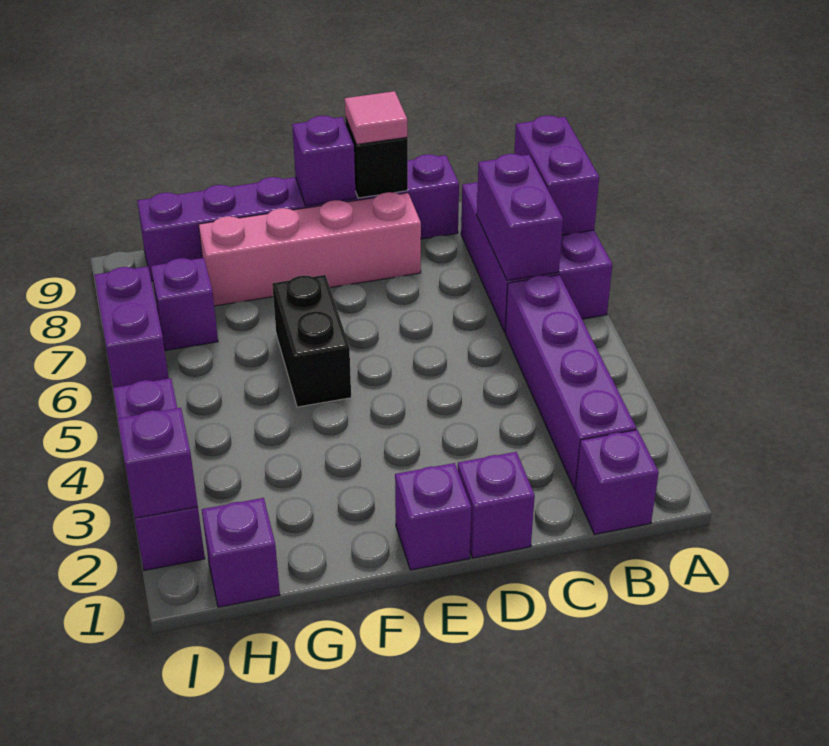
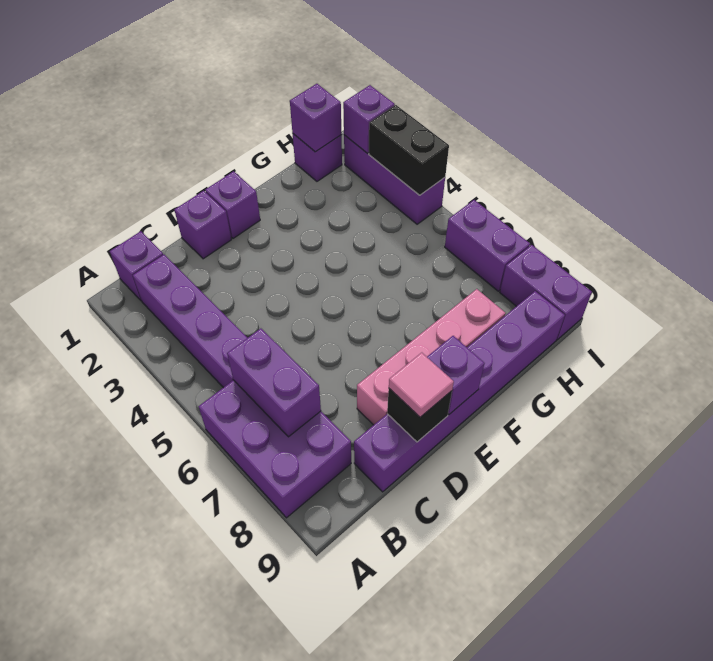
purple brick A7:A8 level 2 -> purple brick I8:I9 level 1
black brick F5:F6 level 1 -> black brick I3:I4 level 2
purple brick H7 level 1 -> purple brick H1 level 2

